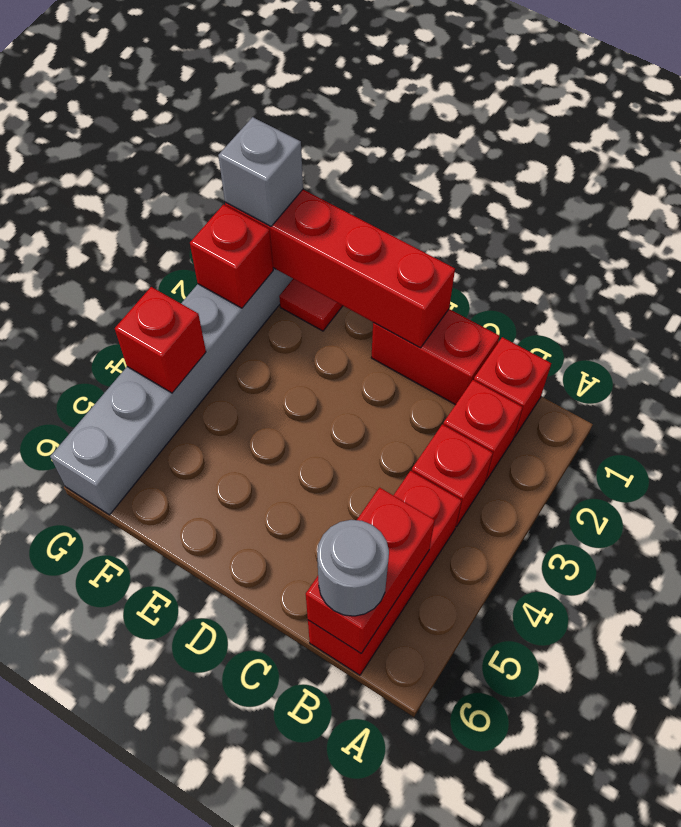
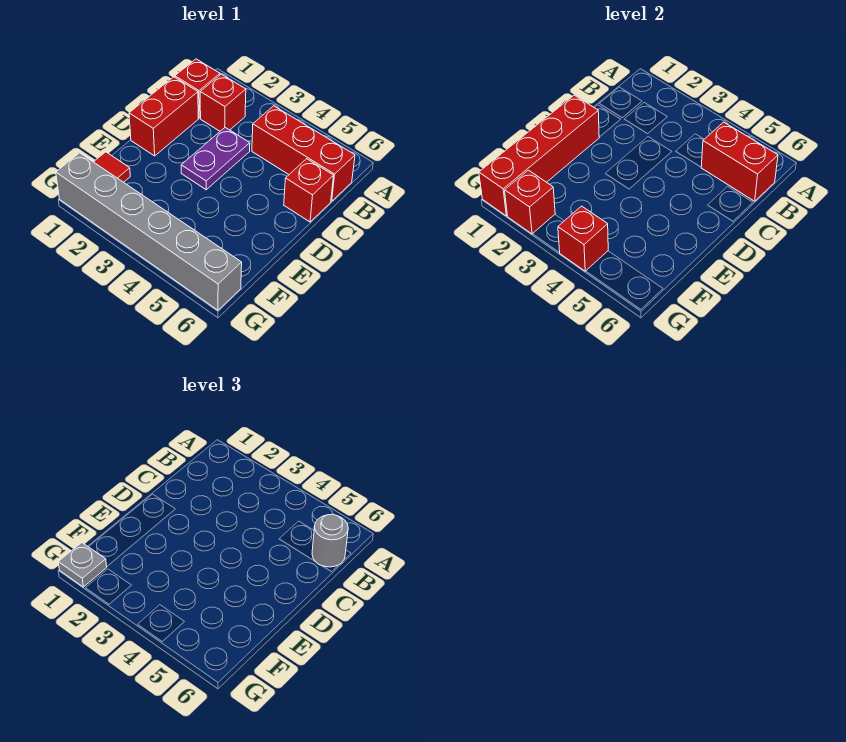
red brick B3 level 1 -> red brick C6 level 1
none -> purple plate C3:D3 level 1
grey brick G1 level 3 -> grey plate G1 level 3

